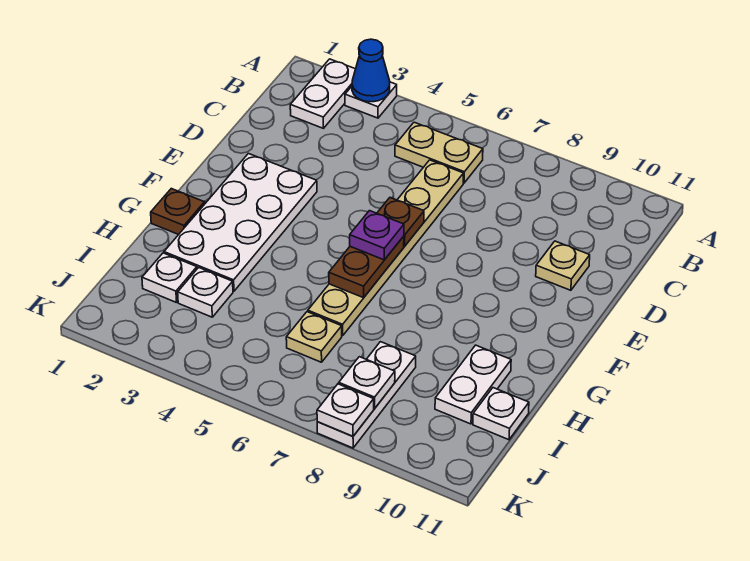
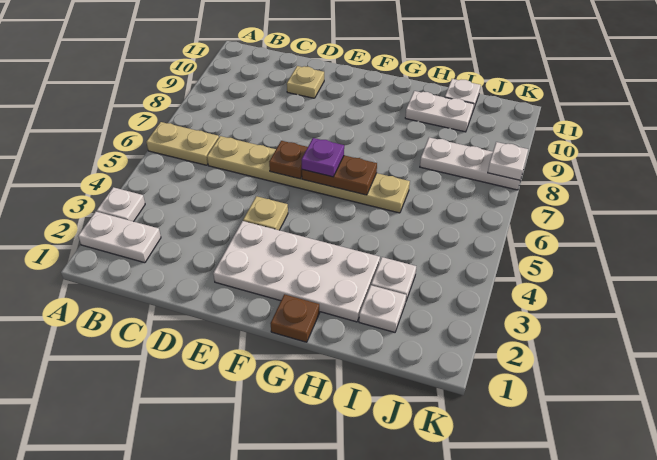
blue cone A3 level 2 -> none
tan plate B5:B6 level 1 -> tan plate A6:B6 level 1
tan plate I6 level 1 -> tan plate E4 level 1
white plate J8 level 2 -> none

